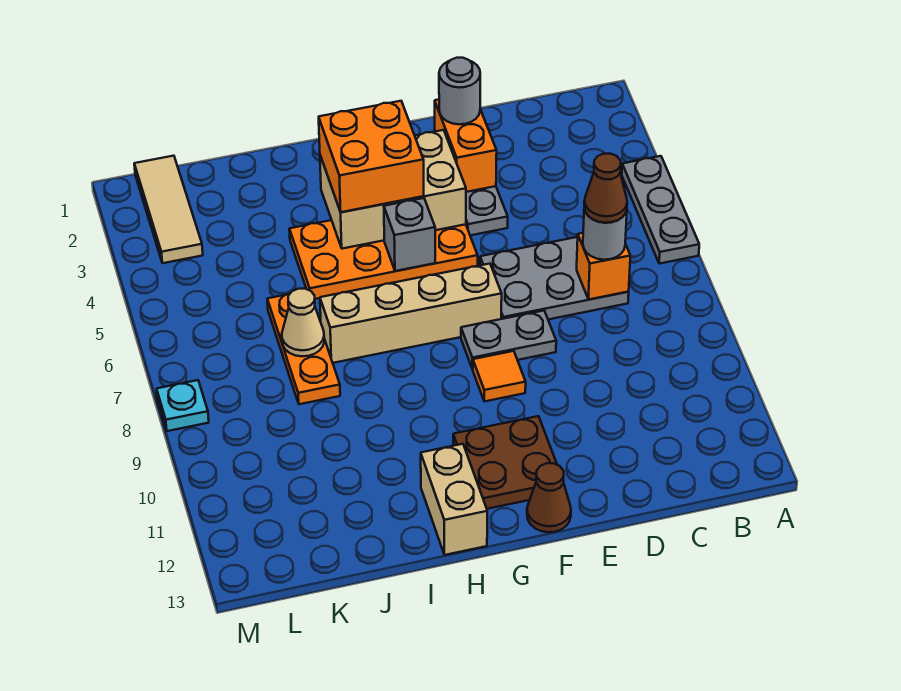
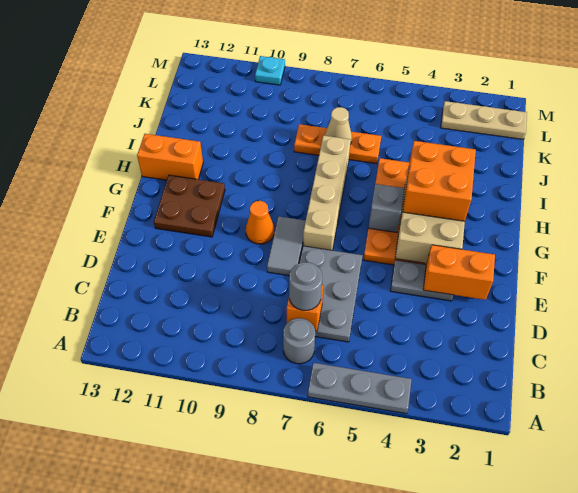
brown cone C7 level 4 -> none
grey round brick E2 level 3 -> grey round brick B7 level 1
grey plate E8:F8 level 1 -> grey tile E8:F8 level 1
orange tile F9 level 1 -> orange cone F9 level 1
brown cone F13 level 1 -> none
tan brick H12:H13 level 1 -> orange brick H12:H13 level 1
tan tile L1:L3 level 1 -> tan plate L1:L3 level 1
cyan plate M8 level 1 -> cyan plate M10 level 1

